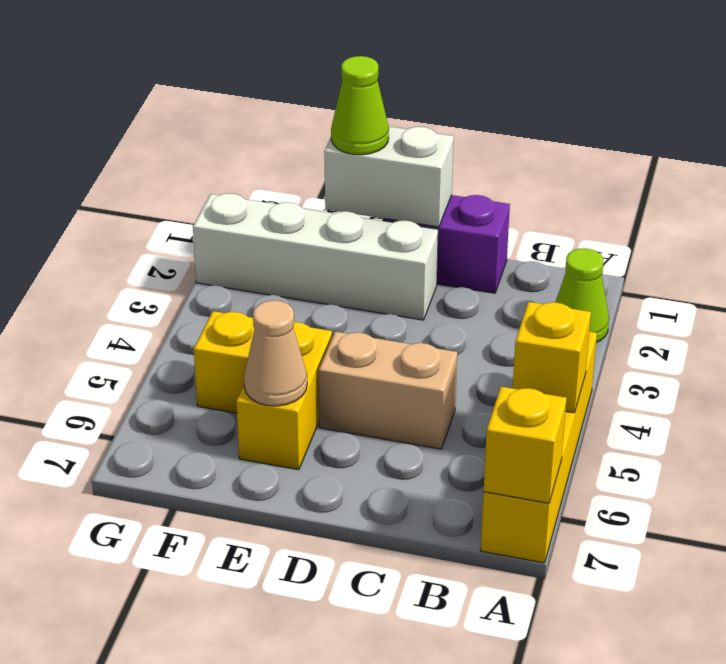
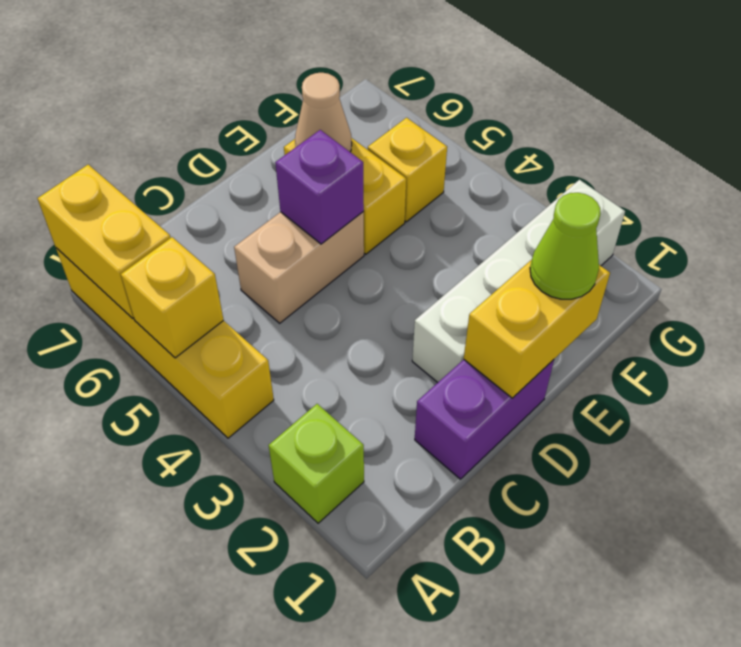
lime cone A2 level 1 -> lime brick A2 level 1
yellow brick A7 level 2 -> yellow brick A6:A7 level 2
white brick D1:E1 level 2 -> yellow brick D1:E1 level 2
none -> purple brick D5 level 2

